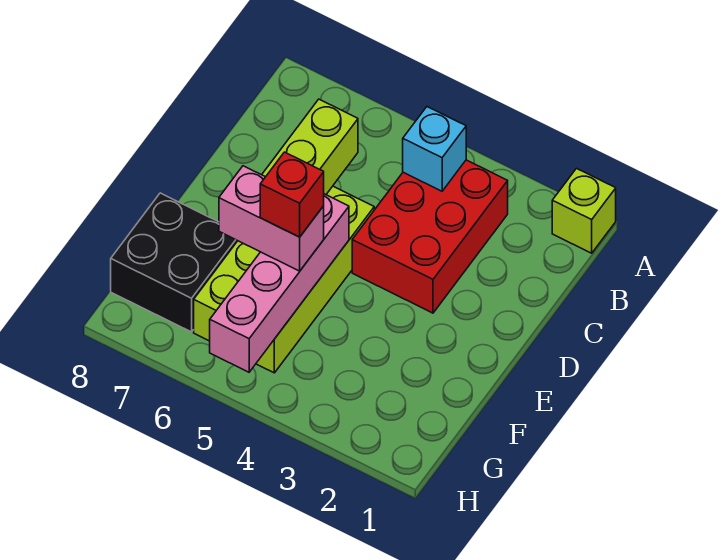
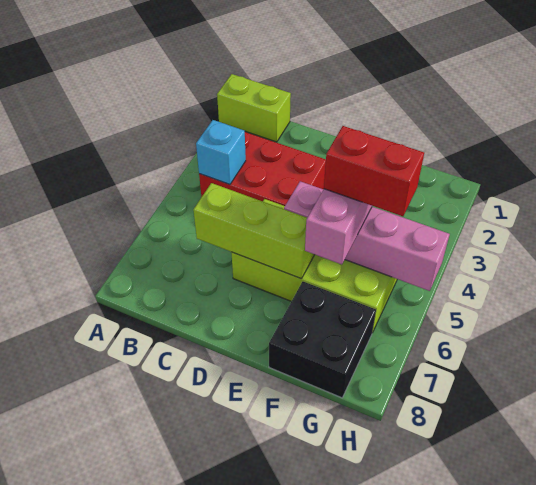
lime brick A1 level 1 -> lime brick A1:B1 level 1
red brick F5 level 4 -> red brick F5:G5 level 4

